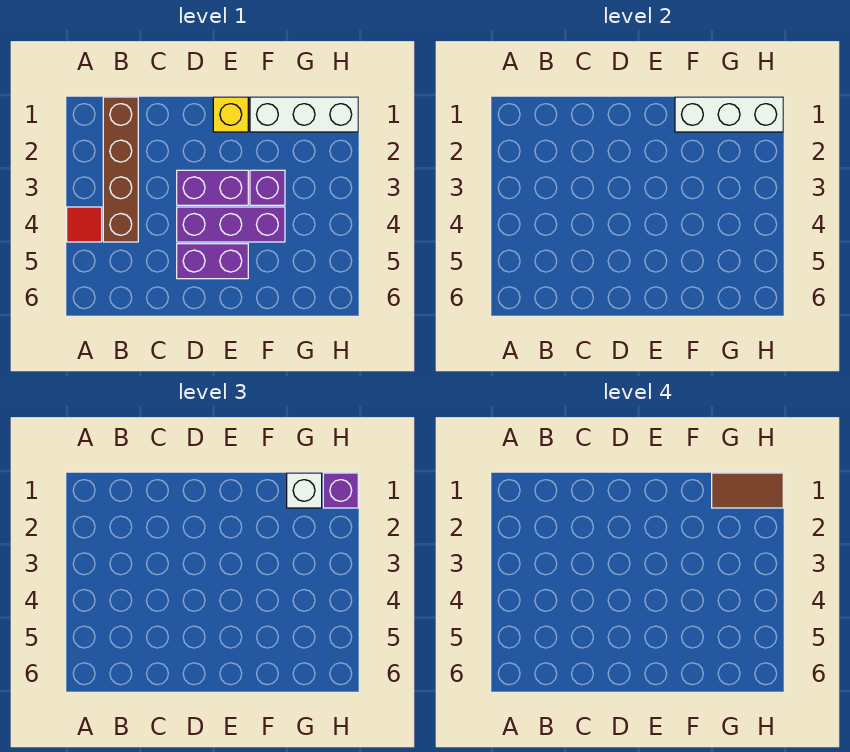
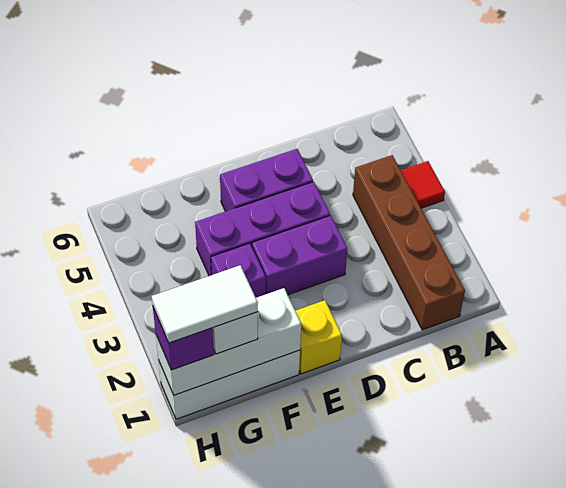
brown tile G1:H1 level 4 -> white tile G1:H1 level 4

